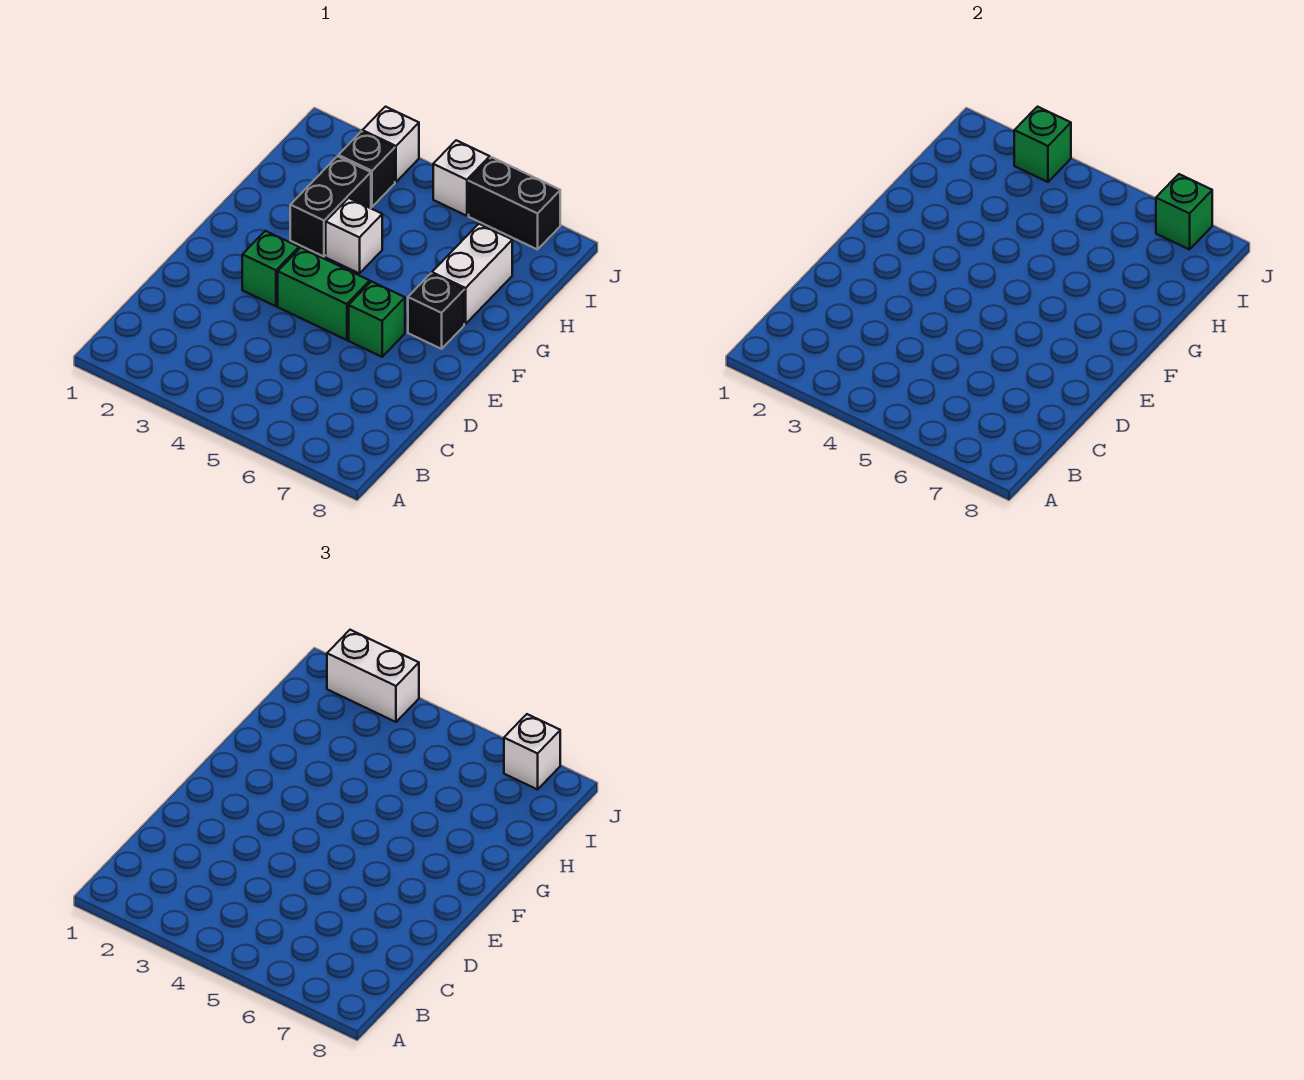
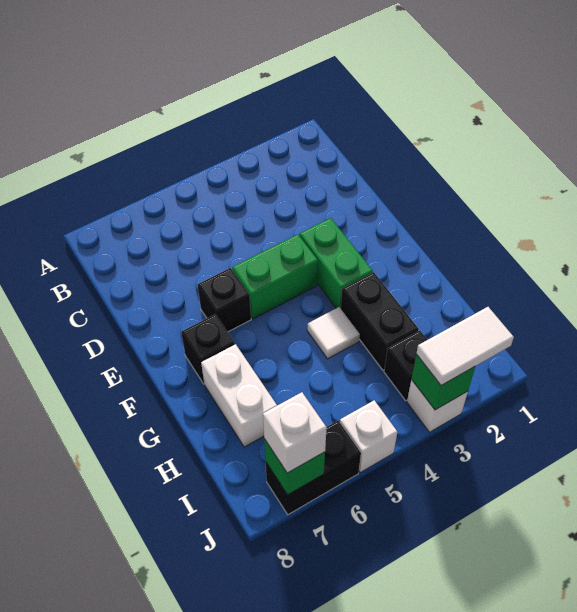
green brick E3 level 1 -> green brick E3:F3 level 1
green brick E6 level 1 -> black brick E6 level 1
white brick G4 level 1 -> white tile G4 level 1
white brick J2:J3 level 3 -> white tile J2:J3 level 3

